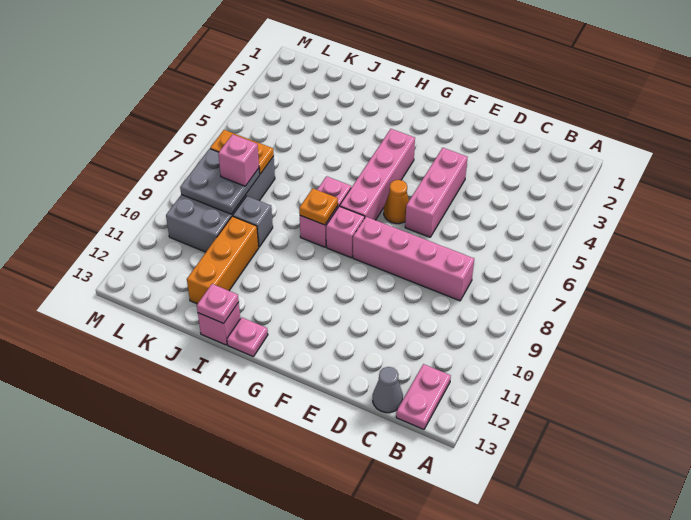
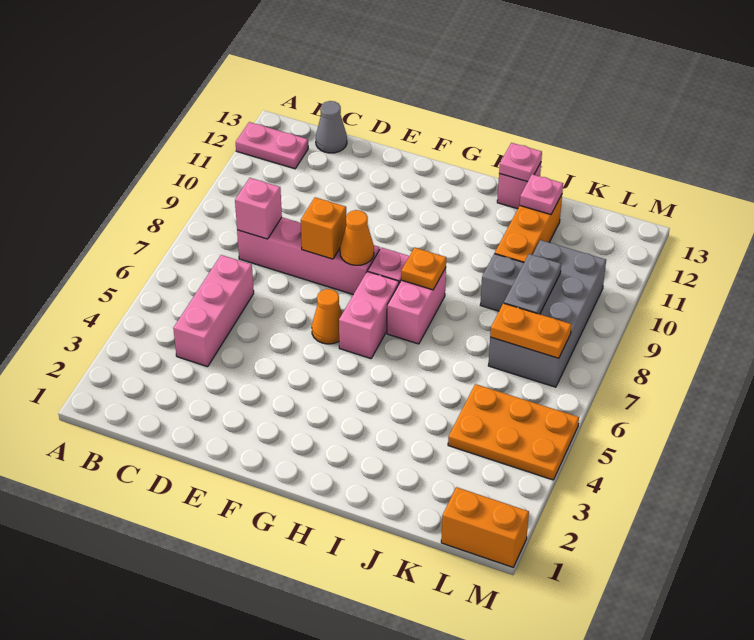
pink plate B12:B13 level 1 -> pink plate A12:B12 level 1
pink brick E4:E6 level 1 -> pink brick C4:C6 level 1
none -> orange brick E8 level 2
none -> orange cone F8 level 2
pink brick G4:G7 level 1 -> pink brick G6:G7 level 1
pink plate H13 level 1 -> pink plate J12 level 2
none -> orange plate K4:M5 level 1
grey plate K8:L9 level 2 -> grey plate K8:K9 level 2
pink brick K8 level 3 -> pink brick C8 level 2
none -> orange brick L1:M1 level 1

